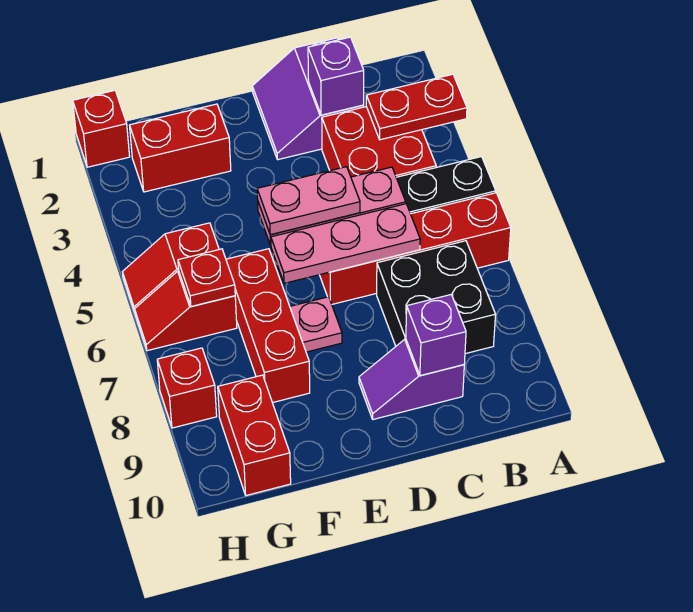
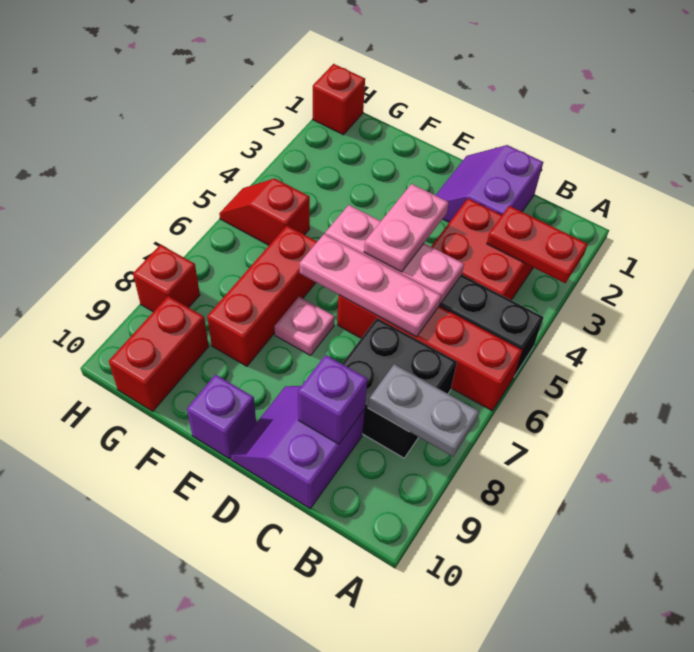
none -> grey plate A8:B8 level 2
purple brick C2 level 2 -> purple brick E10 level 1
purple slope C9:D9 level 1 top C -> purple slope C9:D10 level 1 top C
pink plate D5:E5 level 3 -> pink plate D4:D5 level 3
red brick F2:G2 level 1 -> none
red slope G6:H6 level 1 top G -> none
red plate G6 level 2 -> none

